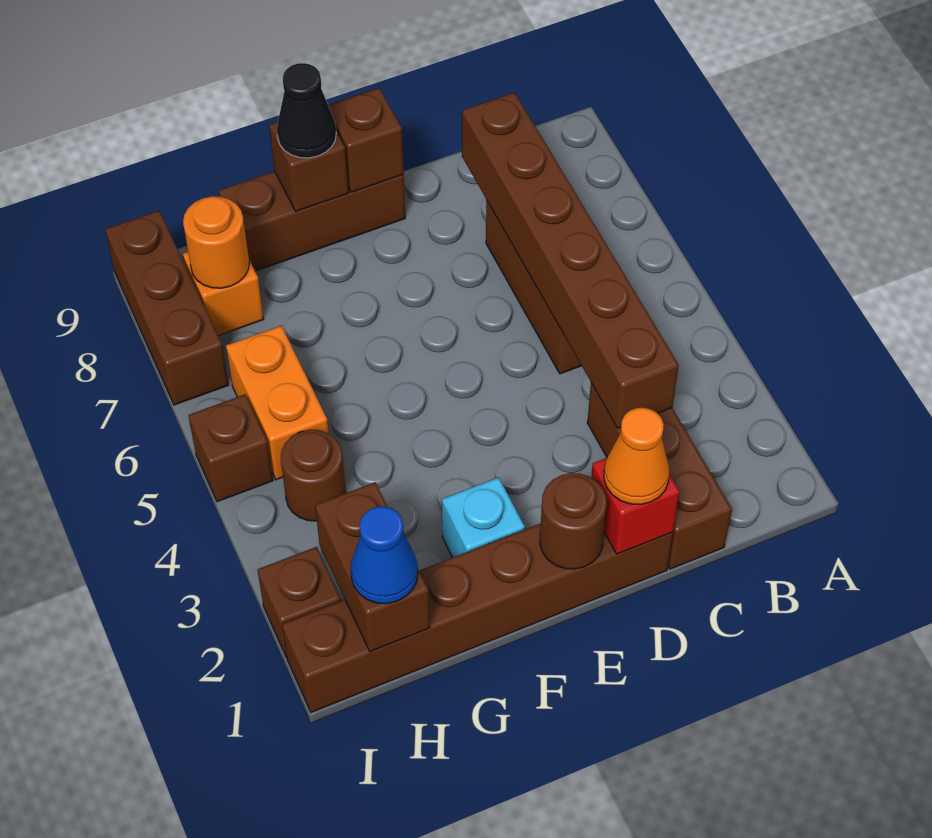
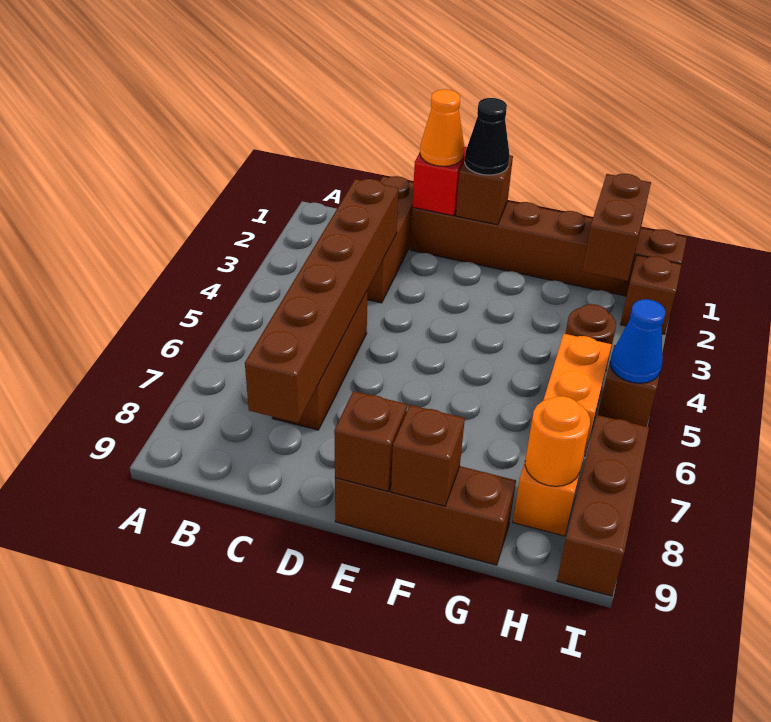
brown round brick E1 level 2 -> brown brick E1 level 2
cyan brick F2 level 1 -> none
black cone F9 level 3 -> black cone E1 level 3
blue cone H1 level 3 -> blue cone I5 level 2

